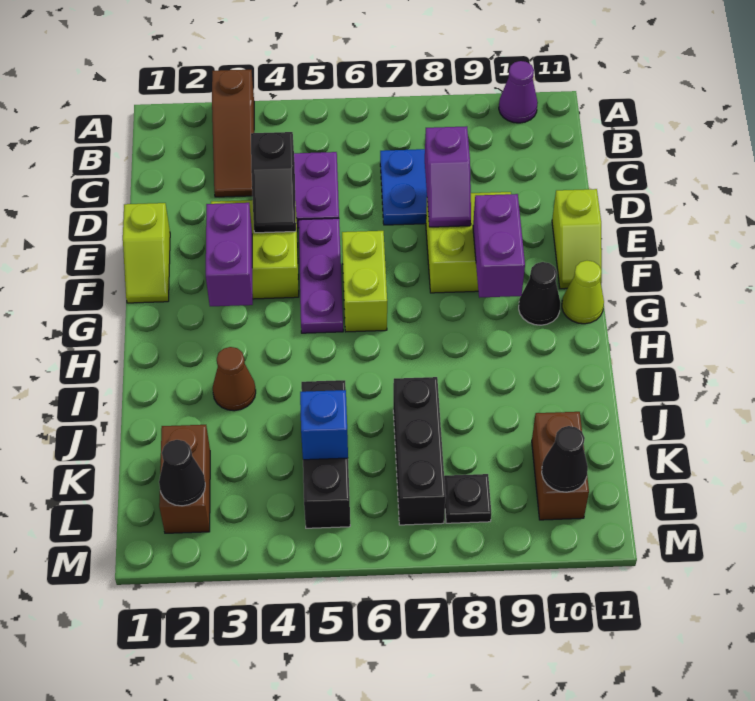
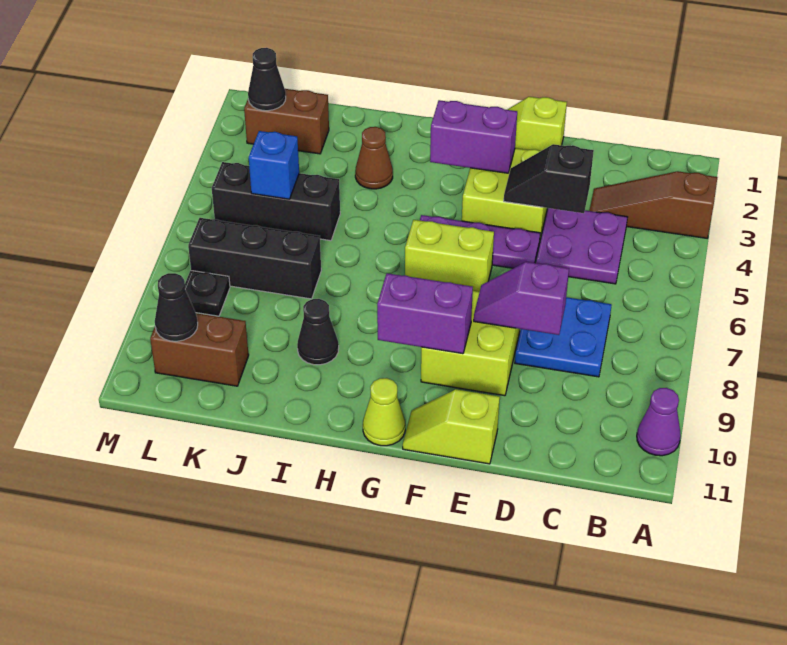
black cone G10 level 1 -> black cone I9 level 1

